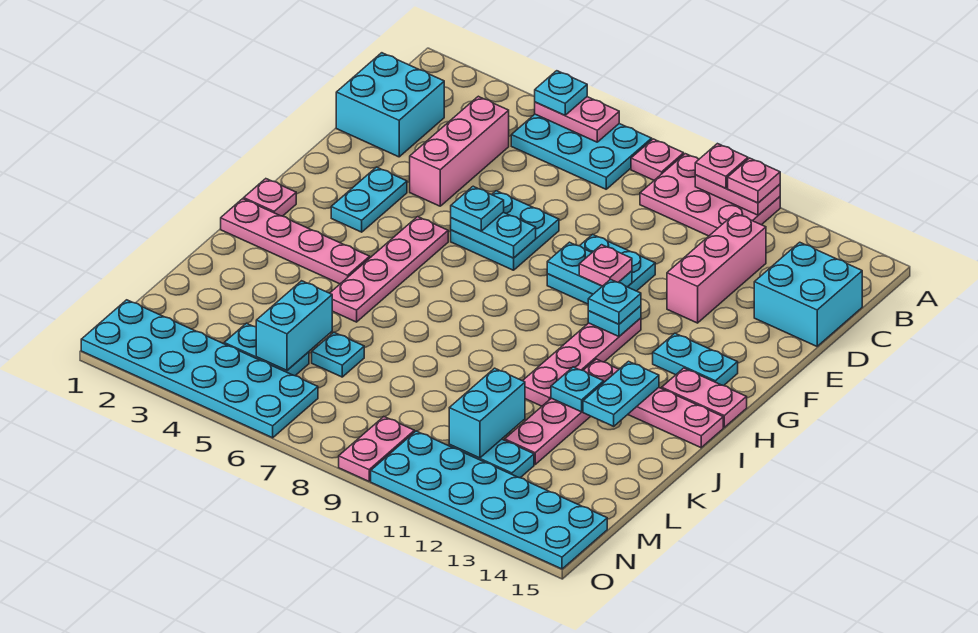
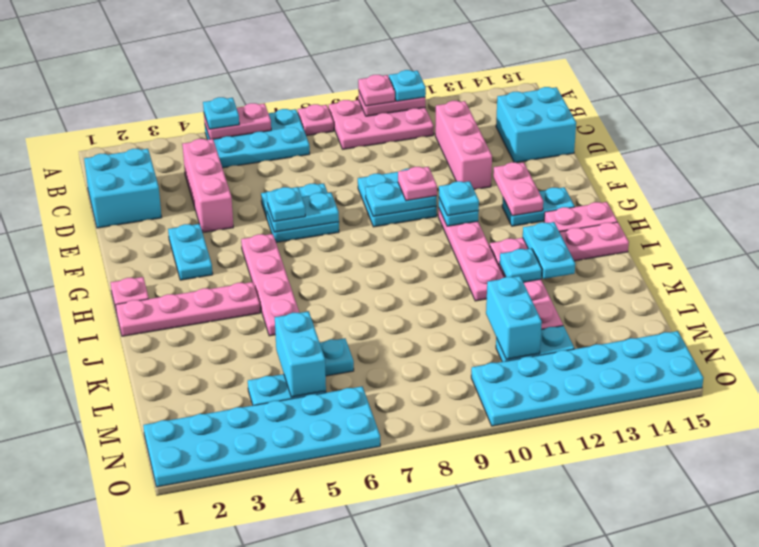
pink plate A11 level 3 -> cyan plate A11 level 3
pink plate N9:O9 level 1 -> pink plate F13:G13 level 2

